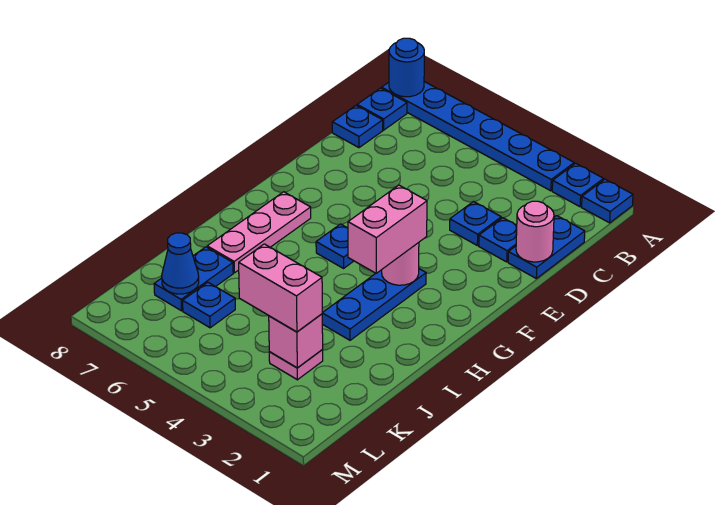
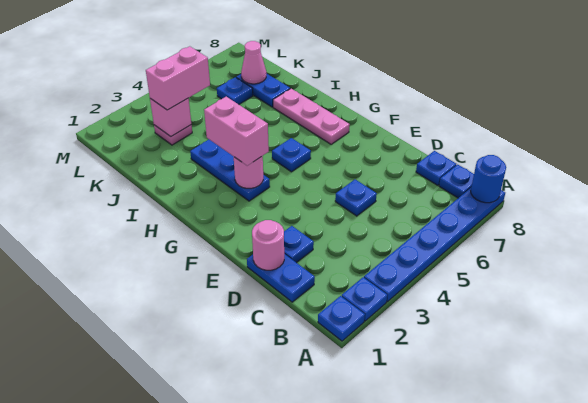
blue plate D3 level 1 -> blue plate D5 level 1
blue cone K7 level 2 -> pink cone K7 level 2

